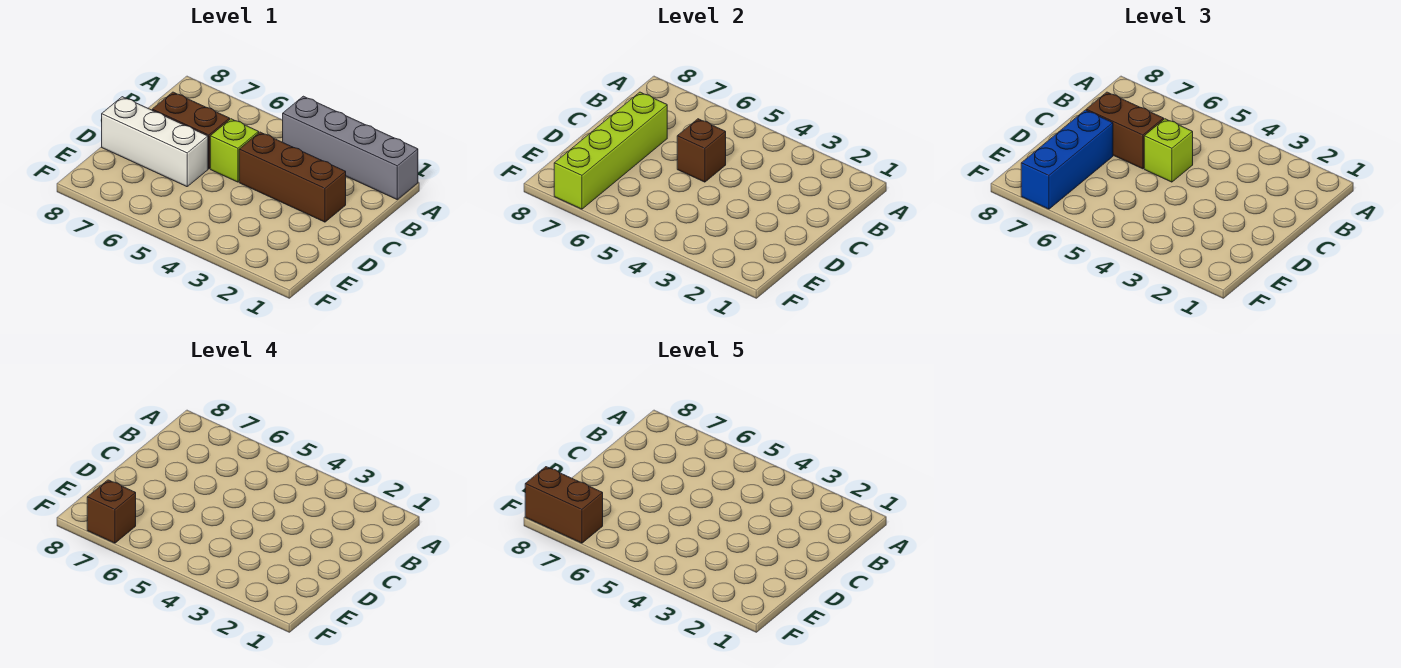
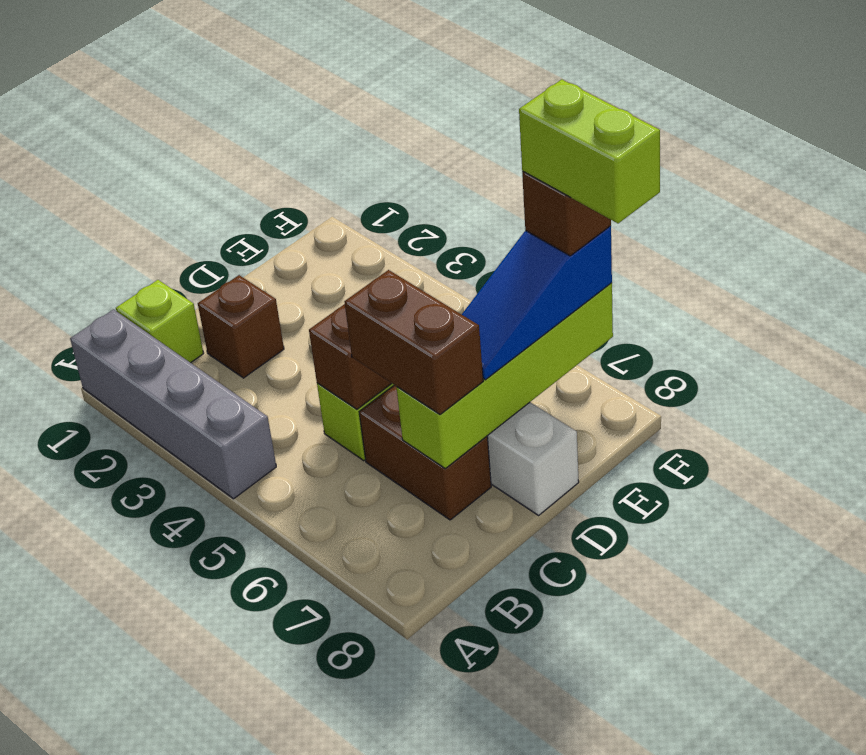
brown brick C2:C4 level 1 -> brown brick C2 level 1
lime brick C5 level 3 -> lime brick B1 level 1
blue brick D7:F7 level 3 -> blue slope D7:F7 level 3 top F
brown brick F7:F8 level 5 -> lime brick F7:F8 level 5

